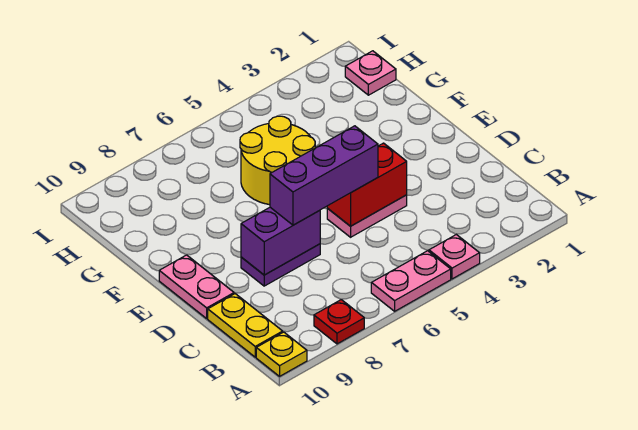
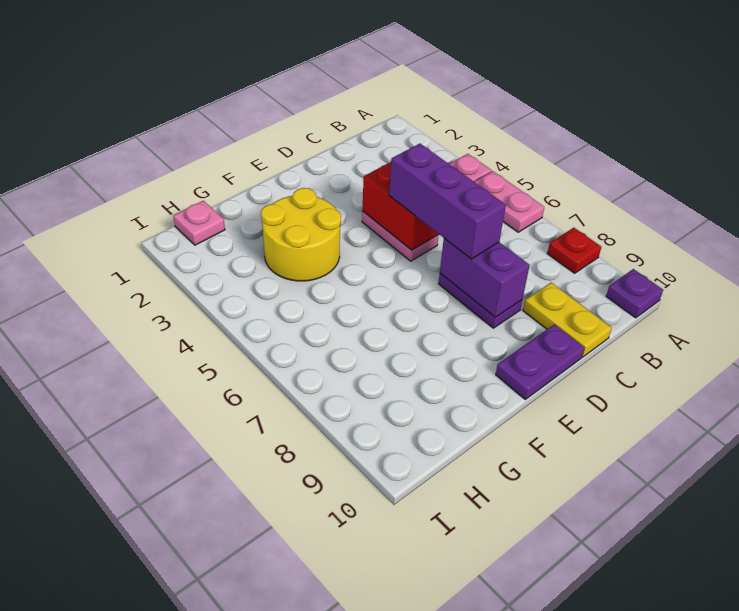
yellow plate A10 level 1 -> purple plate A10 level 1
yellow plate B10:C10 level 1 -> yellow plate C9:C10 level 1
pink plate D10:E10 level 1 -> purple plate D10:E10 level 1
yellow round brick F5:G6 level 1 -> yellow round brick F3:G4 level 1

